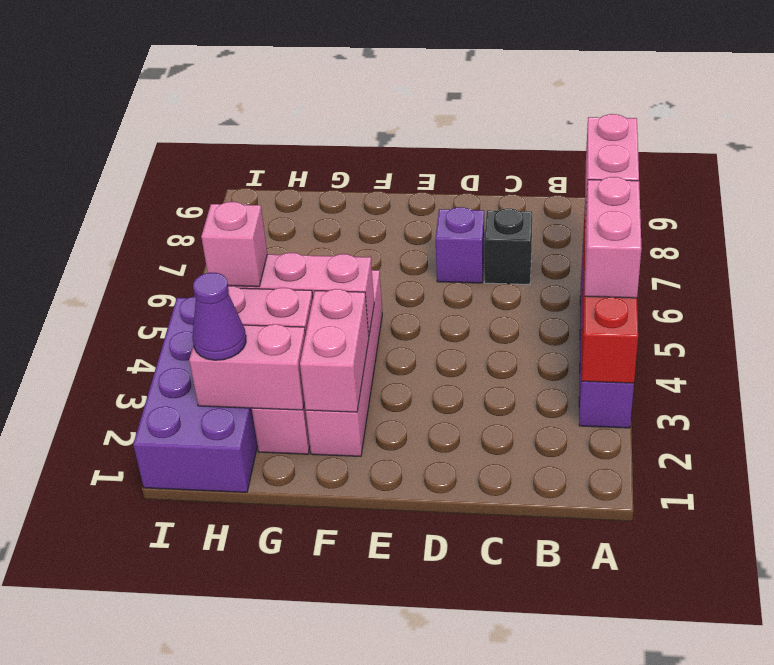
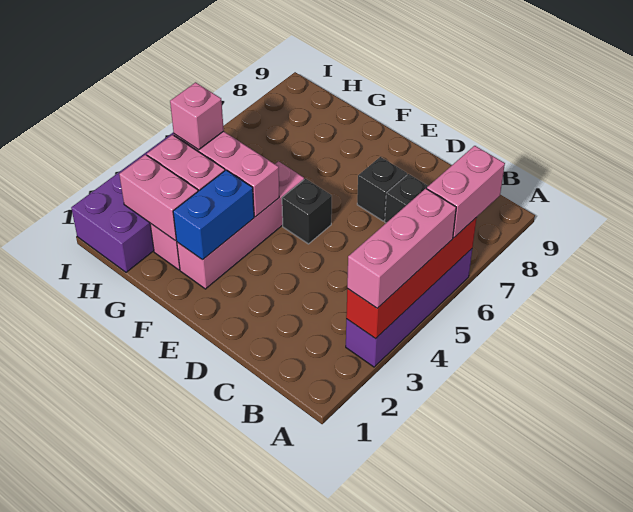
pink brick A4:A5 level 3 -> pink brick A3:A5 level 3
purple brick D7 level 1 -> black brick D7 level 1
none -> black brick E5 level 1
pink brick F2:F3 level 2 -> blue brick F2:F3 level 2
purple cone H2 level 3 -> none

